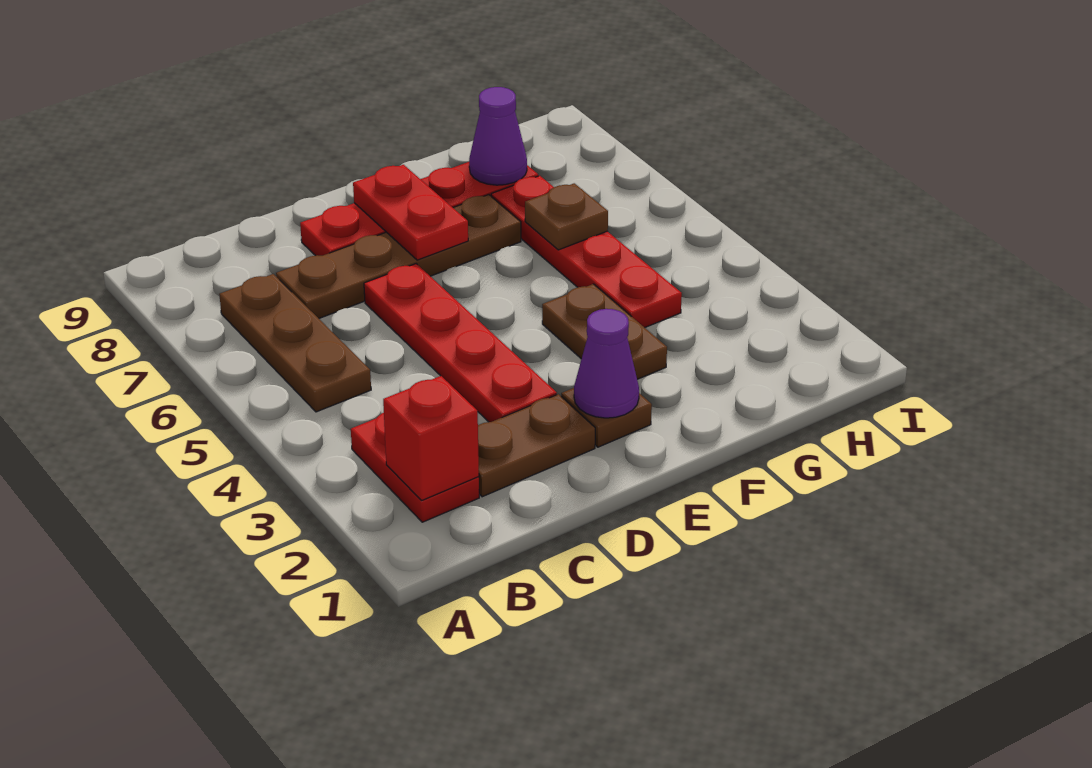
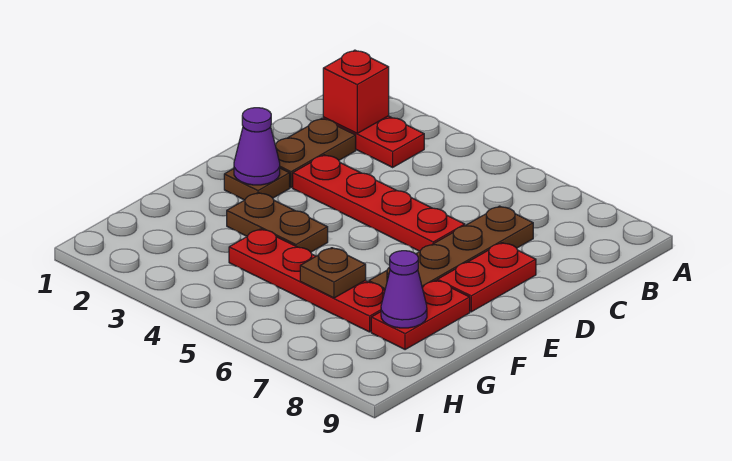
brown plate B5:B7 level 1 -> none
red plate E7:E8 level 2 -> none

